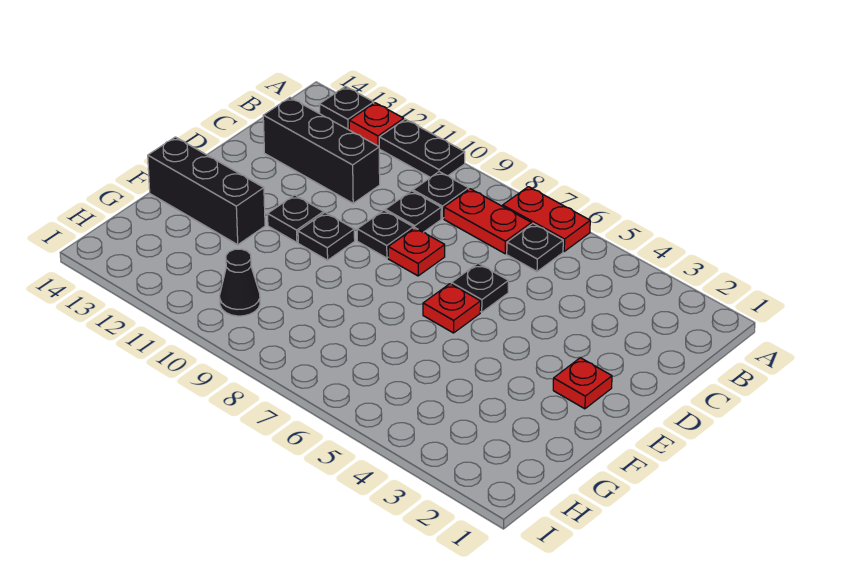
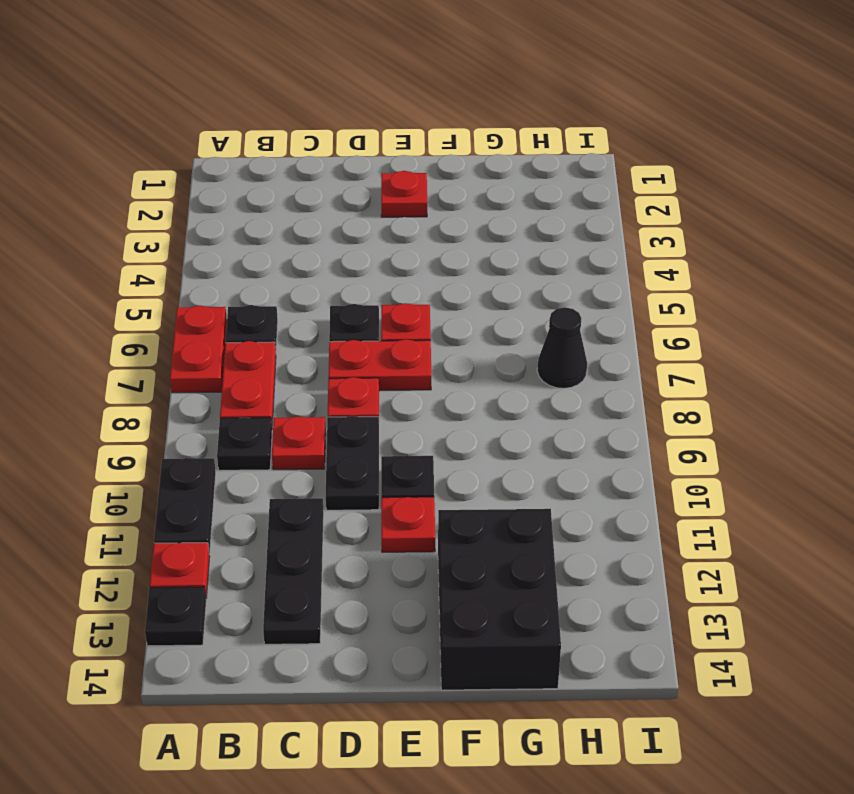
black plate C9 level 1 -> red plate C9 level 1
black brick C11:C13 level 1 -> black plate C11:C13 level 1
none -> red plate D7:E7 level 1
black plate D9 level 1 -> black plate D9:D10 level 1
black plate E11 level 1 -> red plate E11 level 1
black brick F12:F14 level 1 -> black brick F12:G14 level 1
black cone H10 level 1 -> black cone H7 level 1

